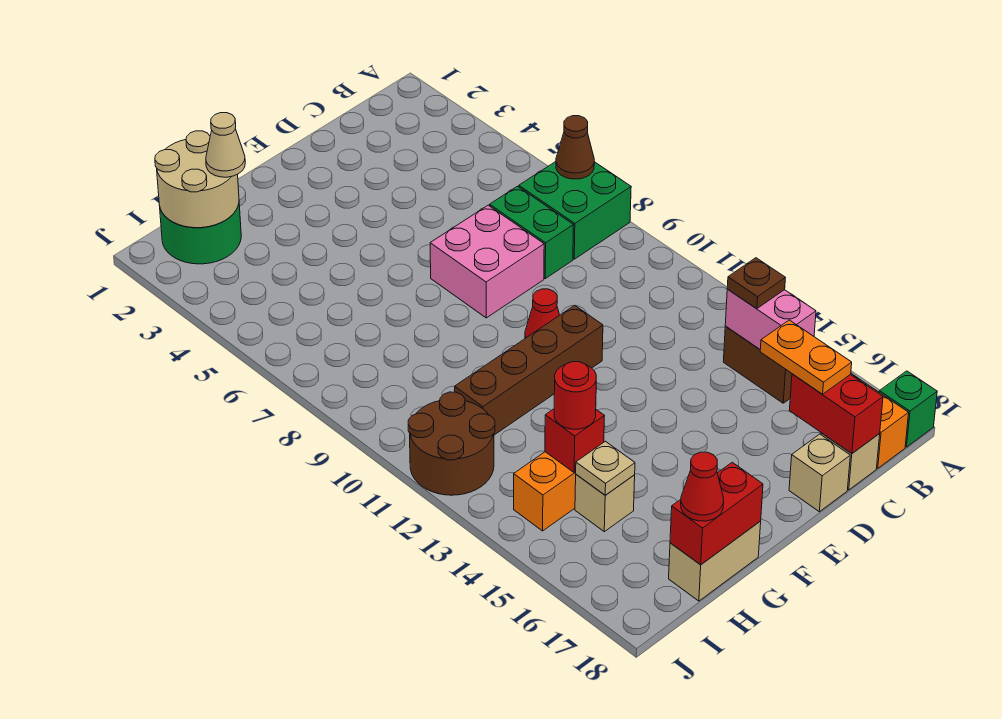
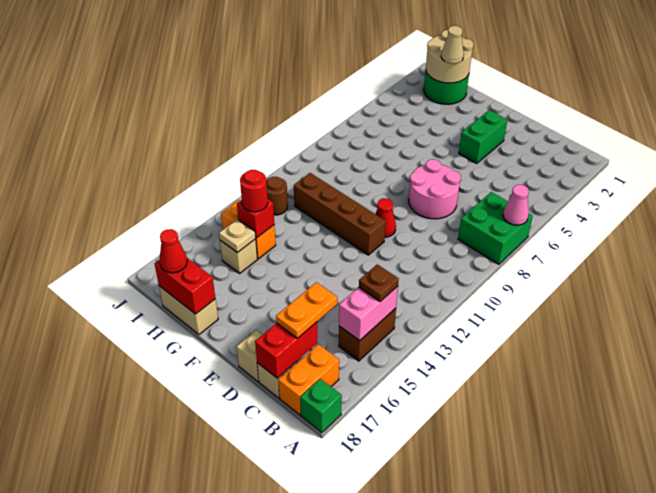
brown cone A7 level 2 -> pink cone A7 level 2
green brick C7:C8 level 1 -> green brick E3:E4 level 1
pink brick D7:E8 level 1 -> pink round brick D7:E8 level 1
brown round brick I11:J12 level 1 -> brown round brick I12 level 1

